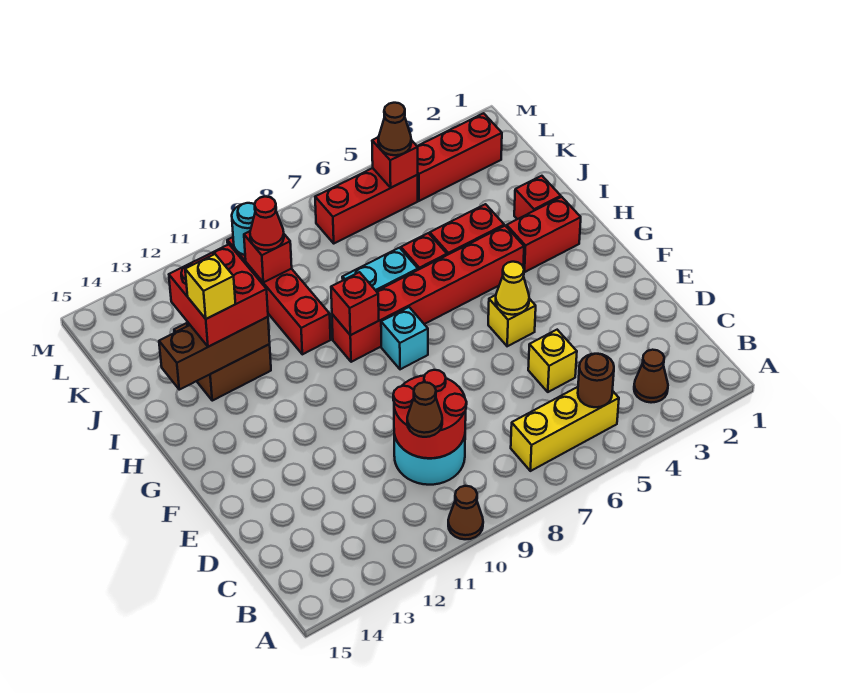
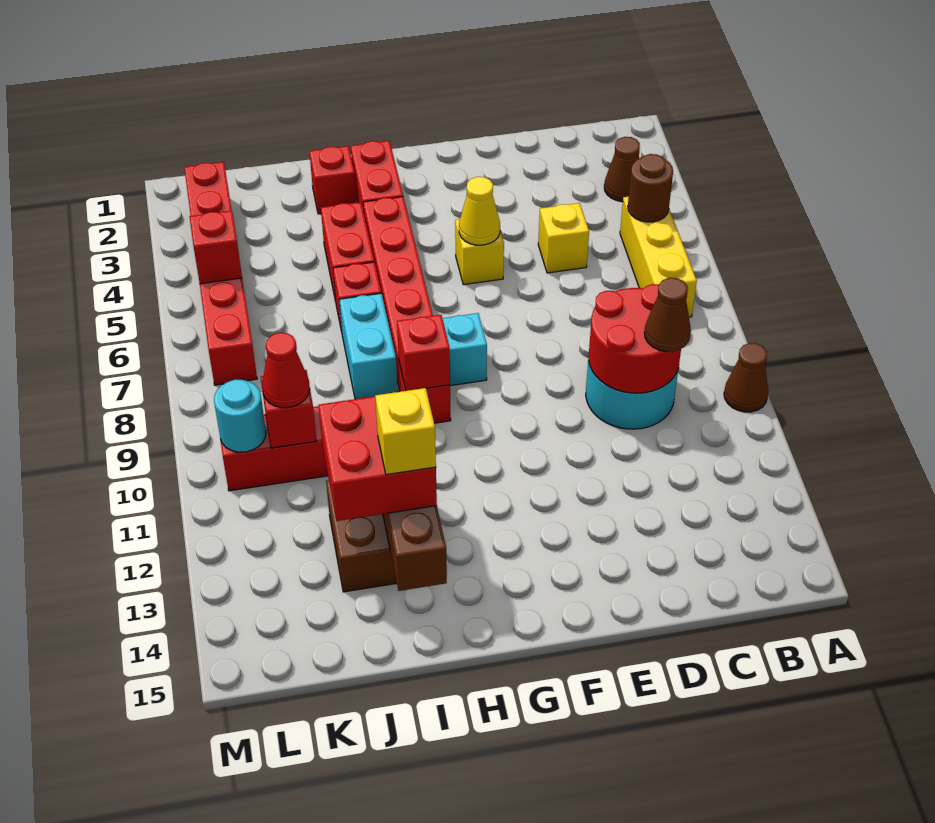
brown cone L5 level 3 -> none

